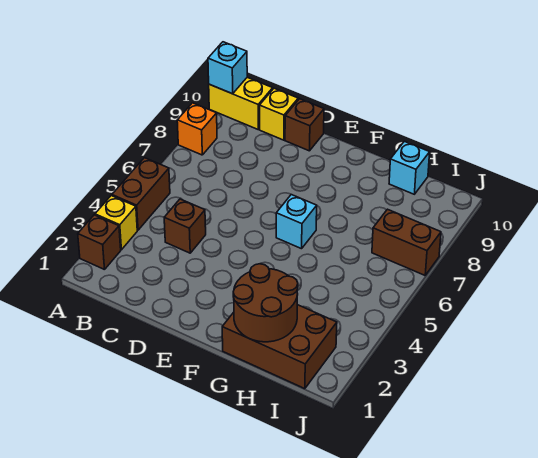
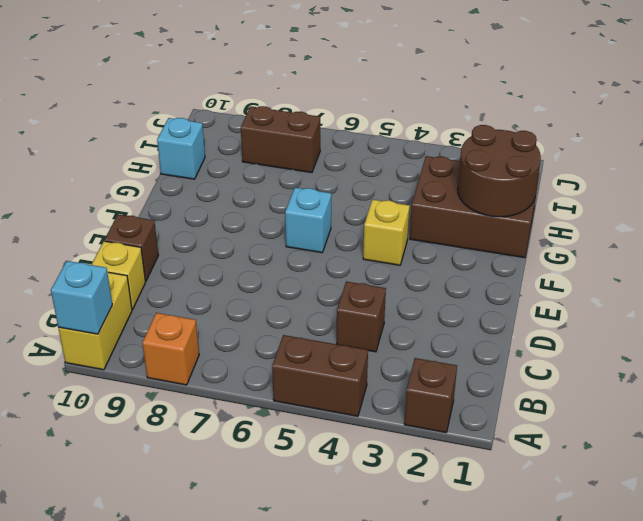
yellow brick A3 level 1 -> yellow brick F4 level 1
brown brick G1:I2 level 1 -> brown brick G1:H3 level 1
brown brick I7:J7 level 1 -> brown brick I7:I8 level 1

